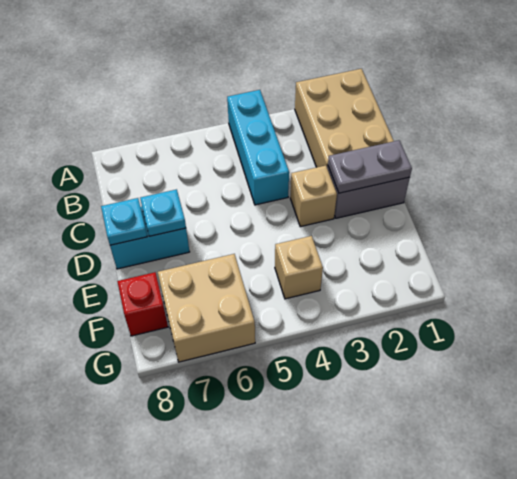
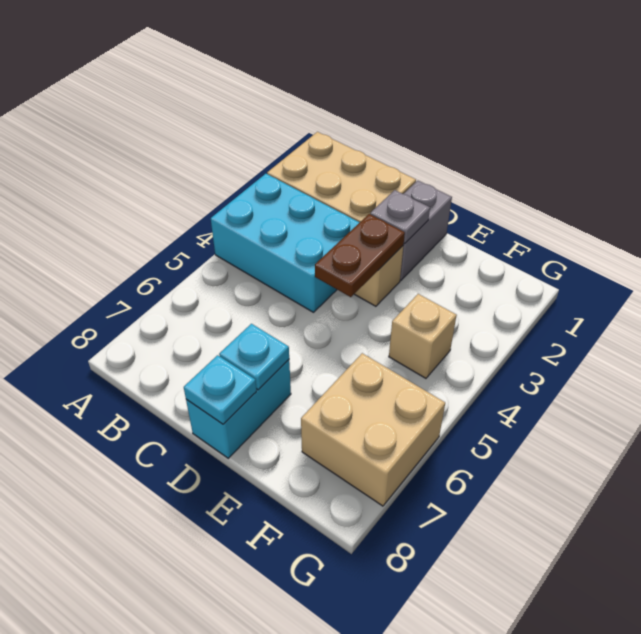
cyan brick A4:C4 level 1 -> cyan brick A3:C4 level 1
grey plate D1:D2 level 2 -> grey plate D2 level 2
none -> brown plate D3:D4 level 2
red brick F8 level 1 -> none

